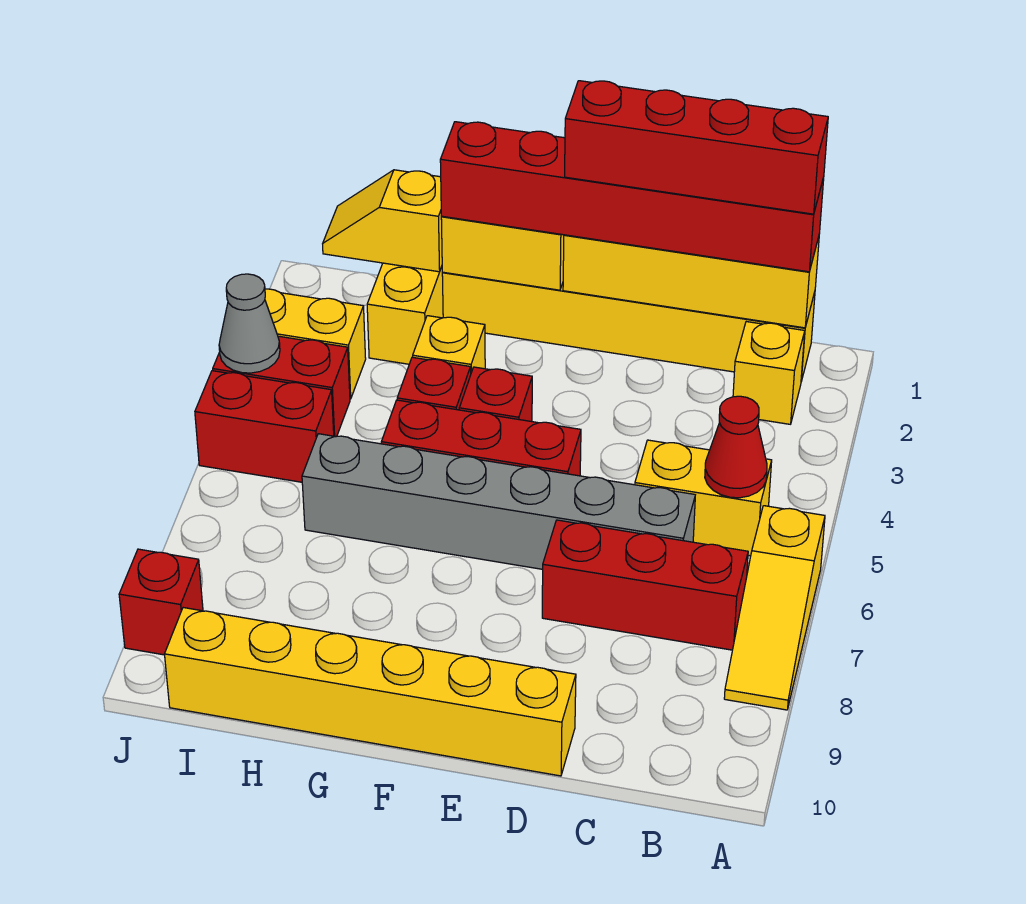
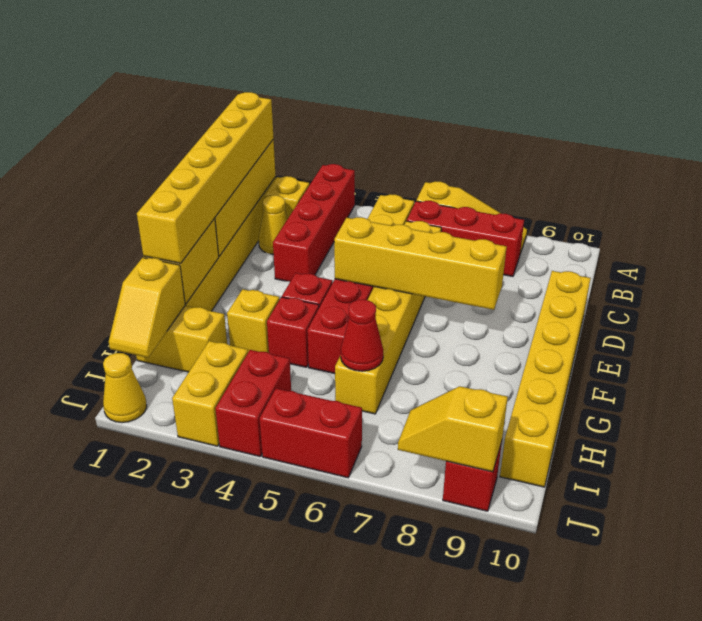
red brick B1:G1 level 3 -> yellow brick B1:G1 level 3
red brick B1:E1 level 4 -> red brick A3:D3 level 1
red cone B5 level 2 -> red cone H6 level 2
red brick B7:D7 level 1 -> red brick B6:B8 level 1
none -> yellow cone C2 level 1
grey brick C6:H6 level 1 -> yellow brick C6:H6 level 1
none -> yellow brick E5:E8 level 2
red brick I5:J5 level 1 -> red brick J5:J6 level 1
none -> yellow cone J1 level 1
grey cone J4 level 2 -> none
none -> yellow slope J8:J9 level 2 top 9

